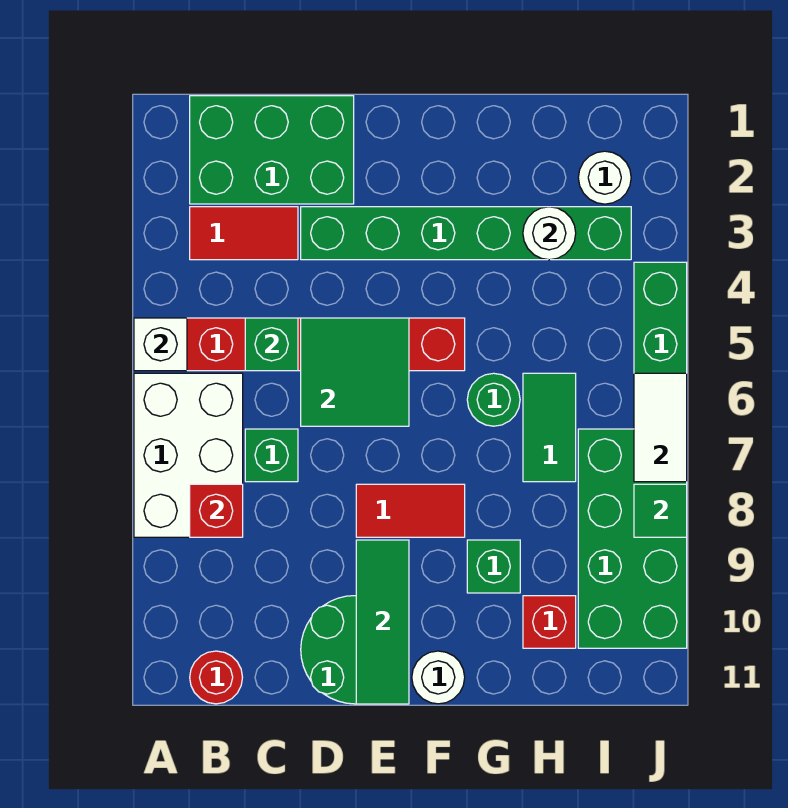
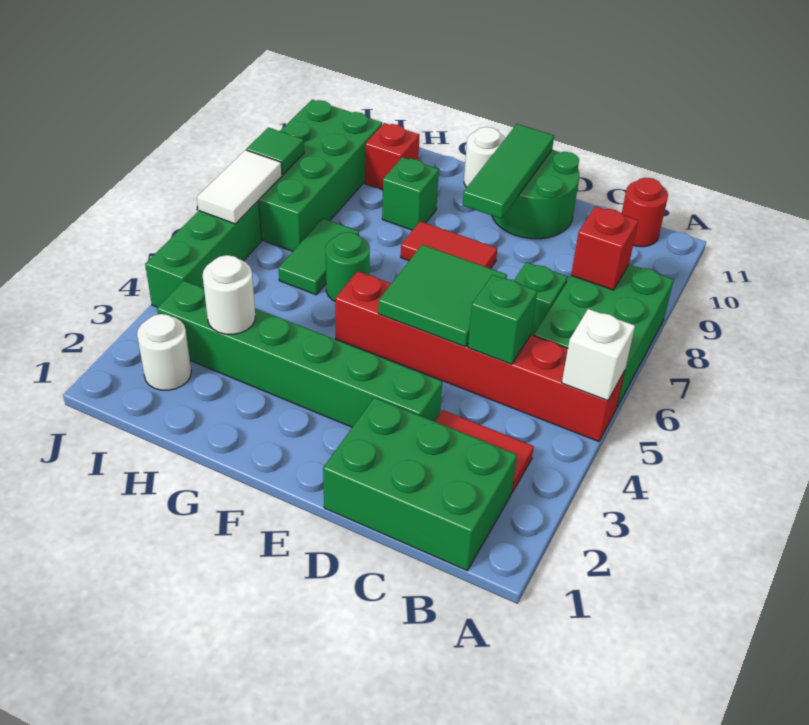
white brick A6:B8 level 1 -> green brick A6:B8 level 1

